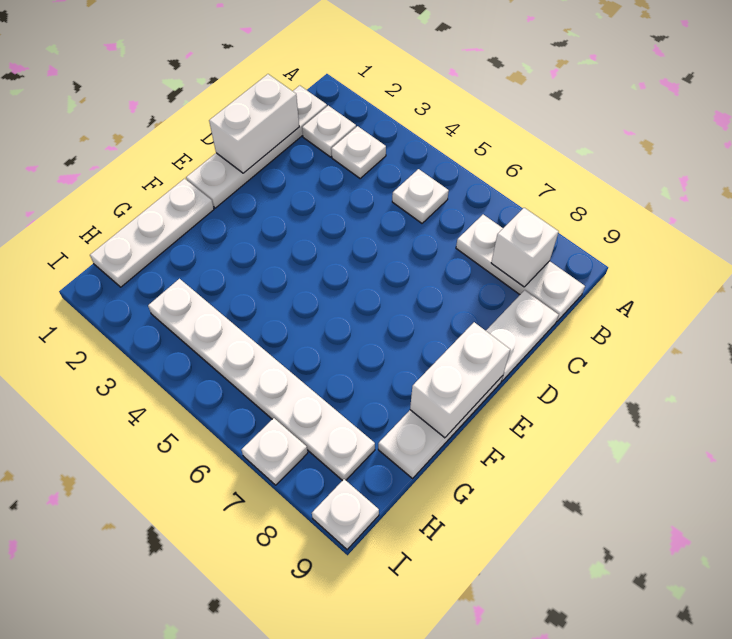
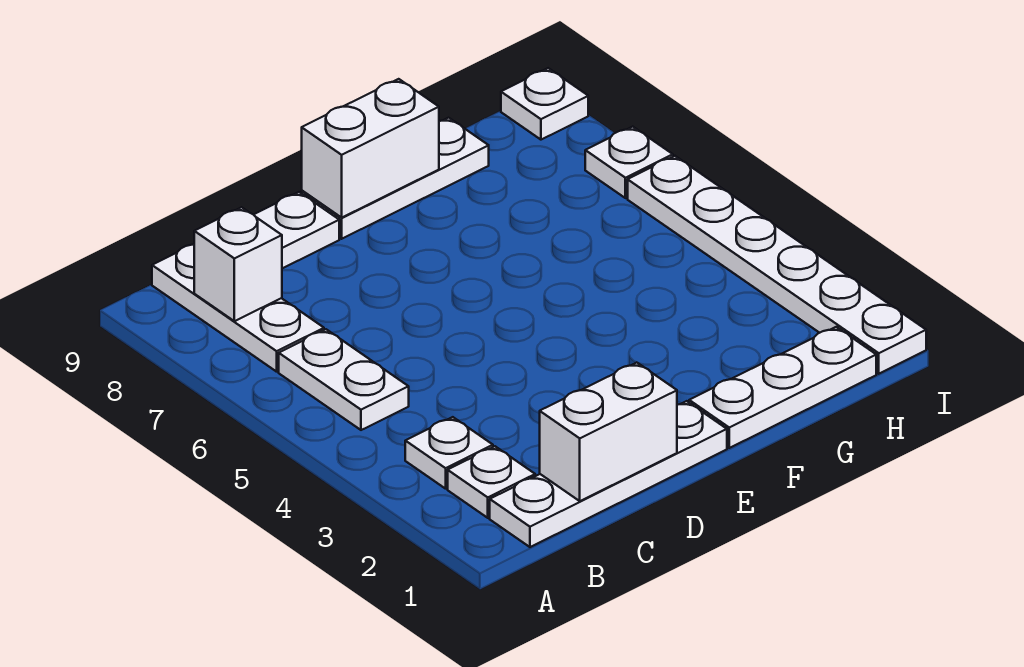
white plate B5 level 1 -> white plate B5:B6 level 1
white plate H3:H8 level 1 -> white plate I1:I6 level 1

